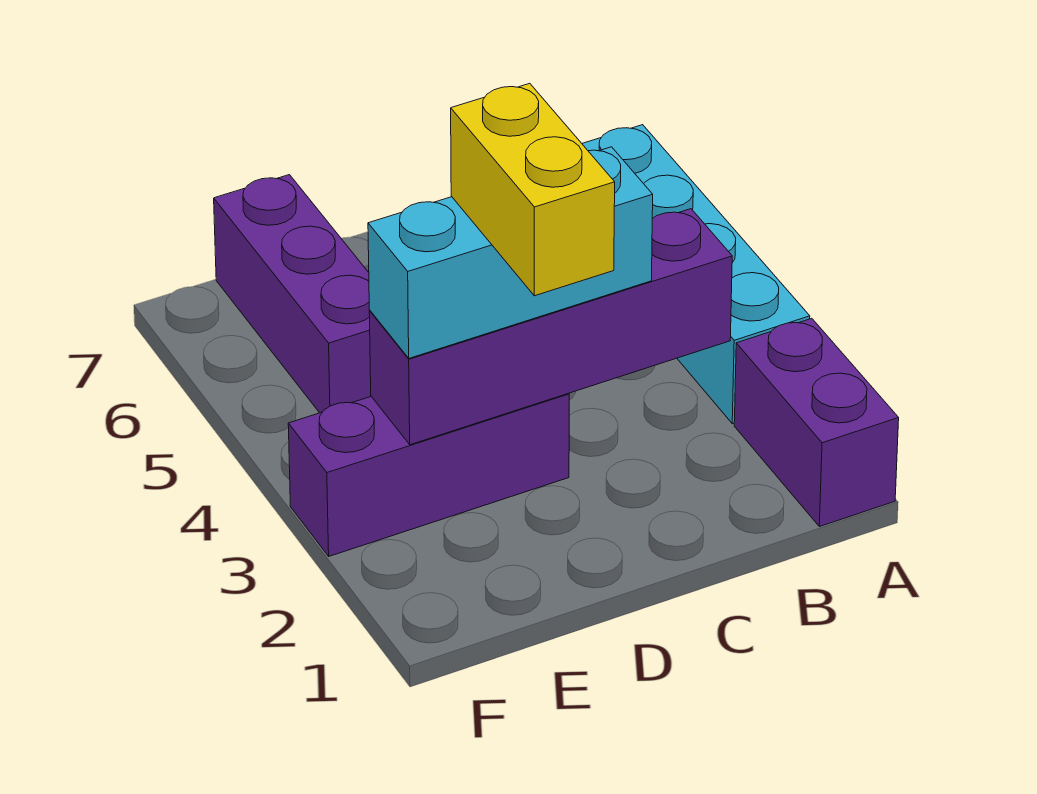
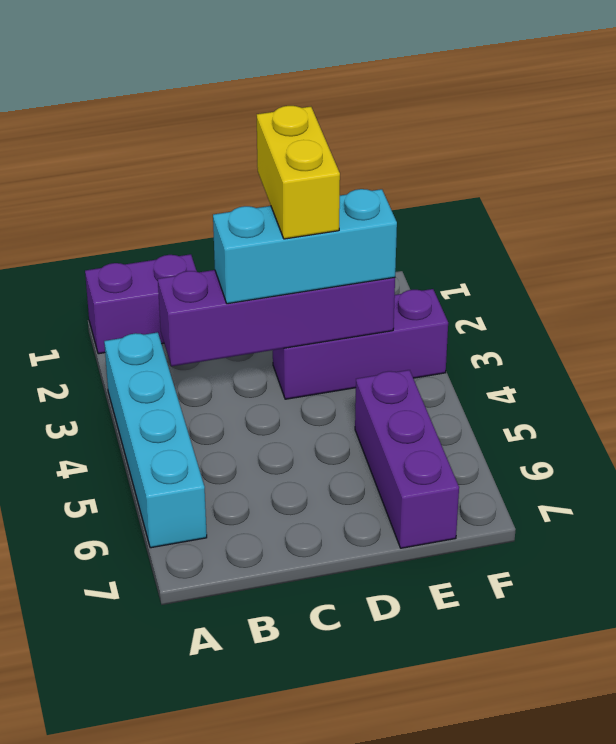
purple brick A1:A2 level 1 -> purple brick A1:B1 level 1

